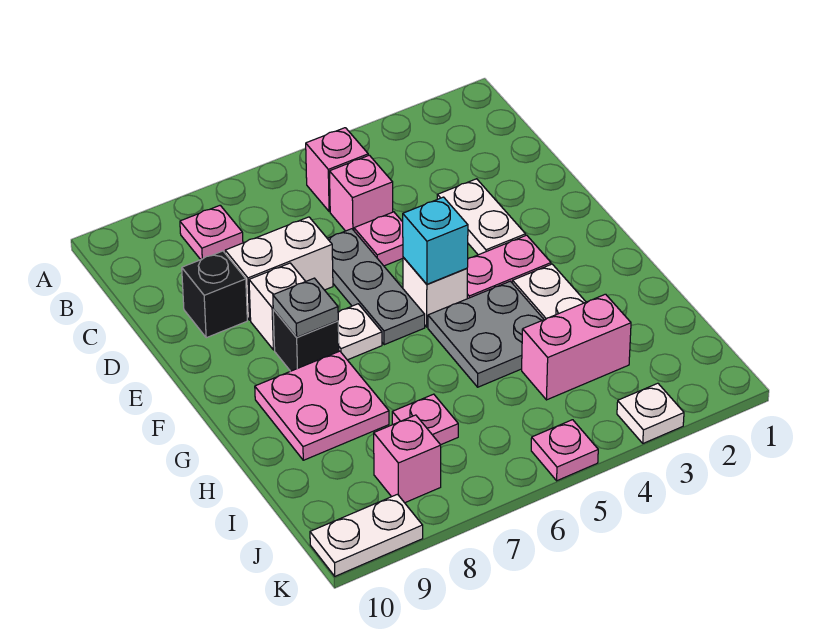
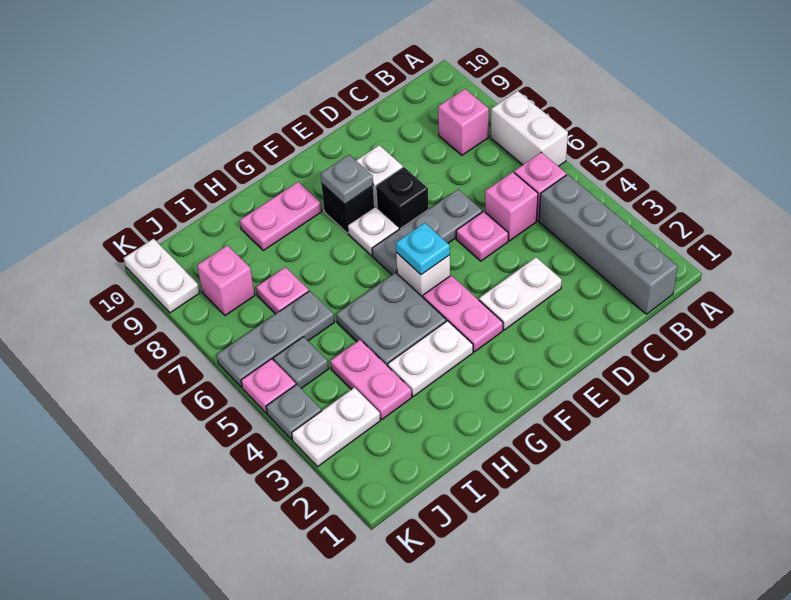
none -> grey brick B1:B4 level 1
pink plate B8 level 1 -> pink brick B8 level 1
white brick D7:D8 level 1 -> white brick A6:A7 level 1
black brick D9 level 1 -> black brick E7 level 1
cyan brick F5 level 2 -> cyan plate F5 level 2
pink plate G8:H9 level 1 -> pink plate G9:H9 level 1
pink brick I3:I4 level 1 -> pink plate I3:I4 level 1
none -> grey plate I6:K6 level 1
none -> grey plate J5 level 1
white plate K3 level 1 -> white plate J3:K3 level 1
none -> grey plate K4 level 1

